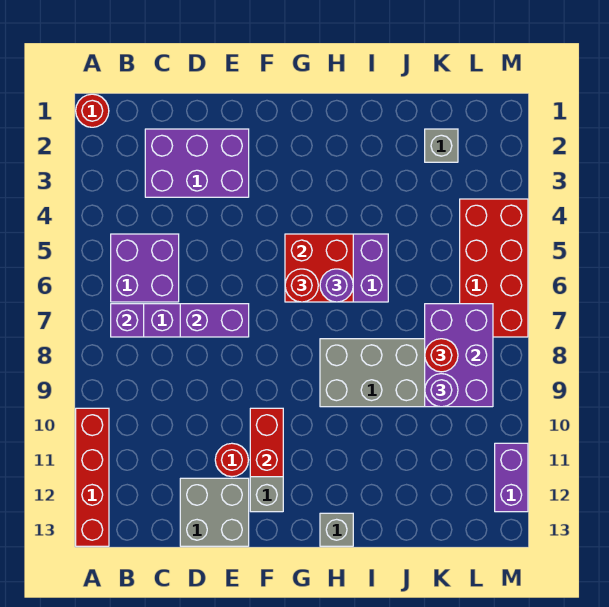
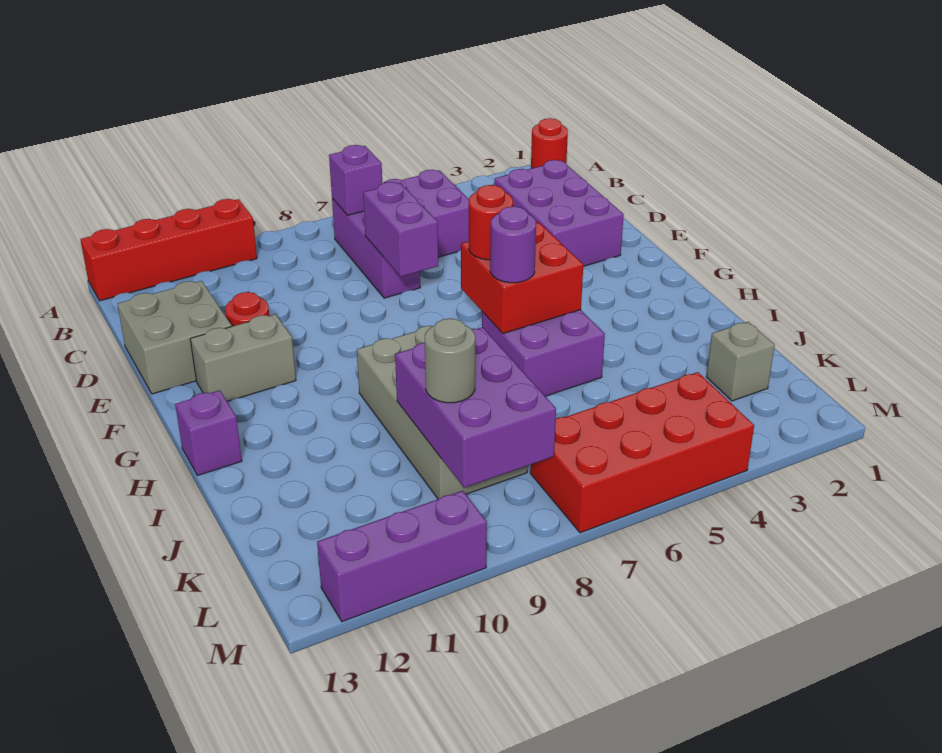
red brick F10:F11 level 2 -> none
grey brick H13 level 1 -> purple brick H13 level 1
purple brick K7:L9 level 2 -> purple brick J8:L9 level 2
red round brick K8 level 3 -> none
purple round brick K9 level 3 -> grey round brick K9 level 3
purple brick M11:M12 level 1 -> purple brick M10:M12 level 1

